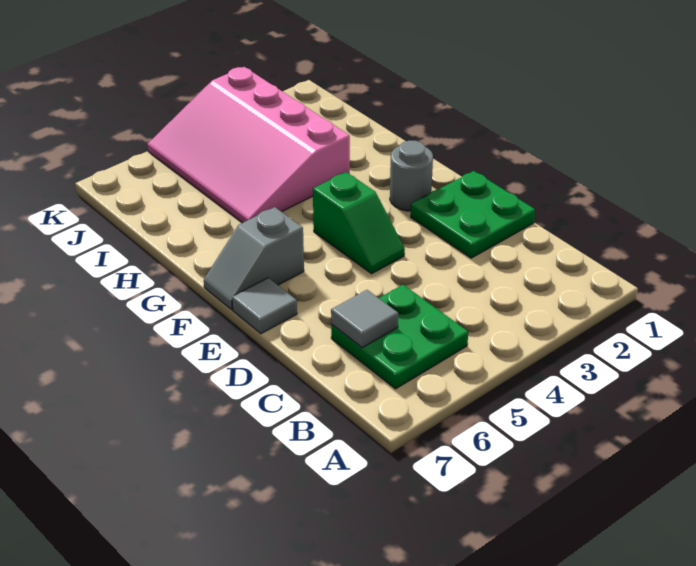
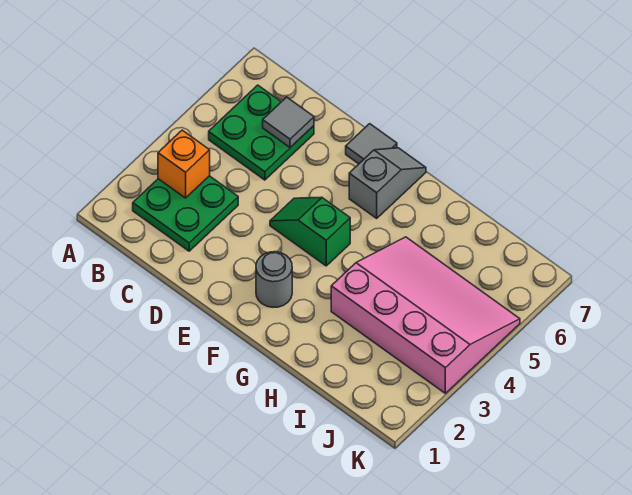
none -> orange brick B3 level 2
green plate D1:E2 level 1 -> green plate B2:C3 level 1

